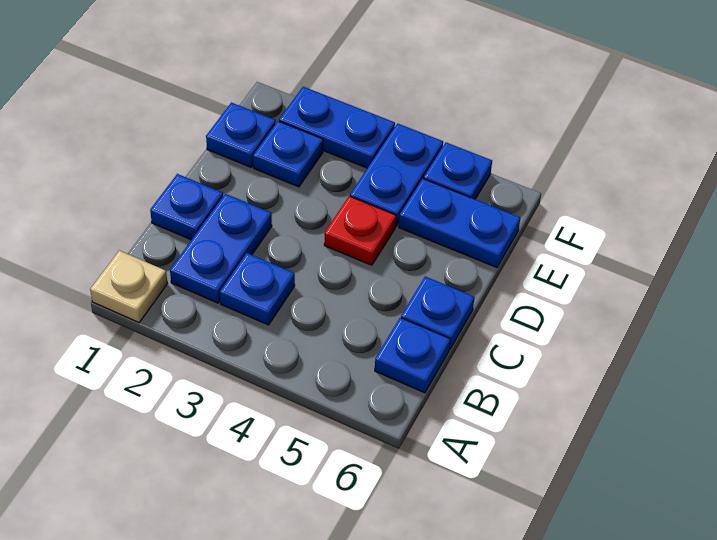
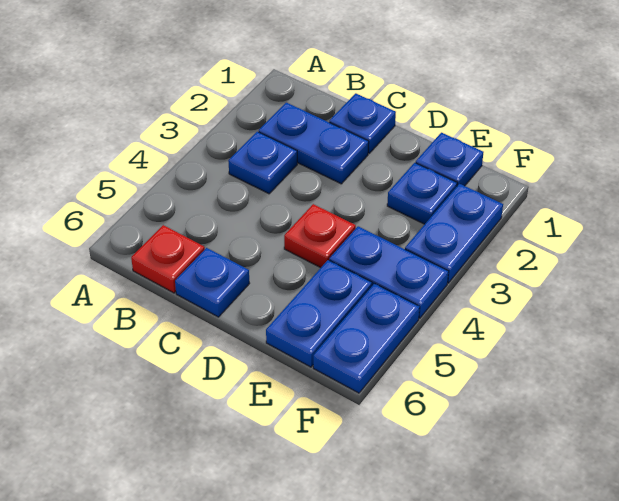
tan plate A1 level 1 -> none
blue plate B6 level 1 -> red plate B6 level 1
blue plate F5 level 1 -> blue plate F5:F6 level 1

